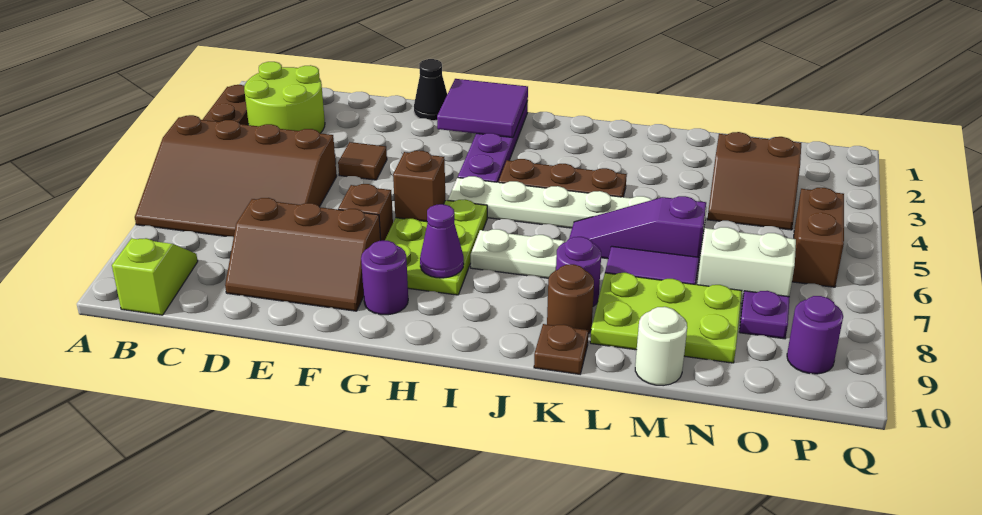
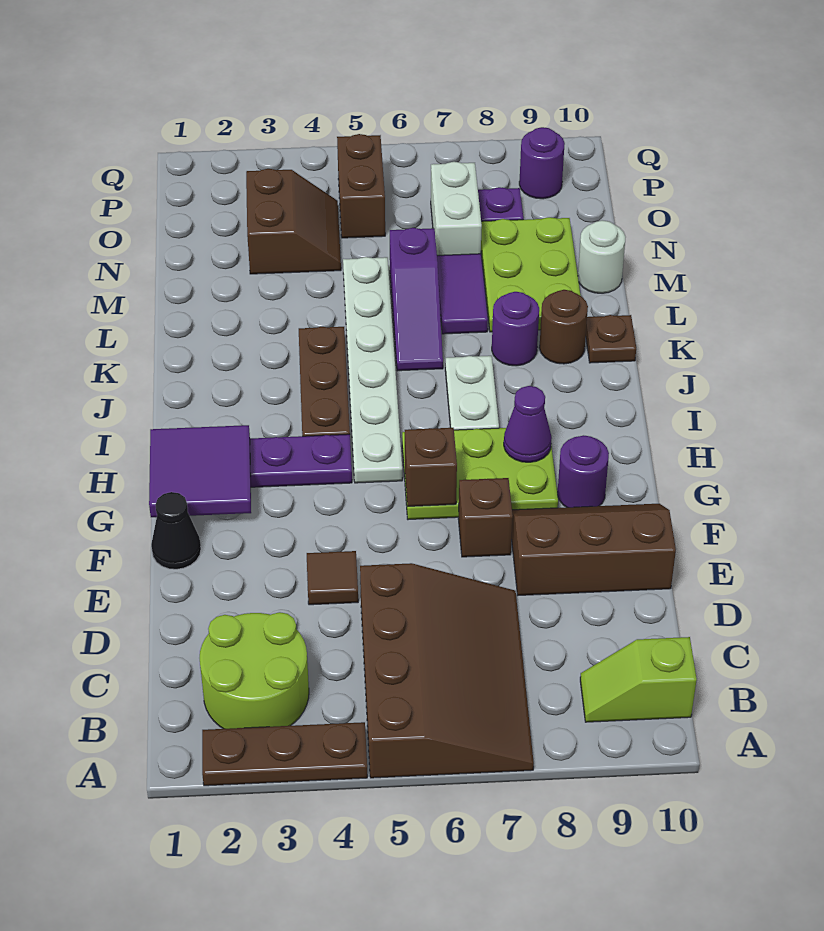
brown slope D8:F9 level 1 top 8 -> brown slope E8:F10 level 1 top E
brown brick P5:P6 level 1 -> brown brick O5:P5 level 1

